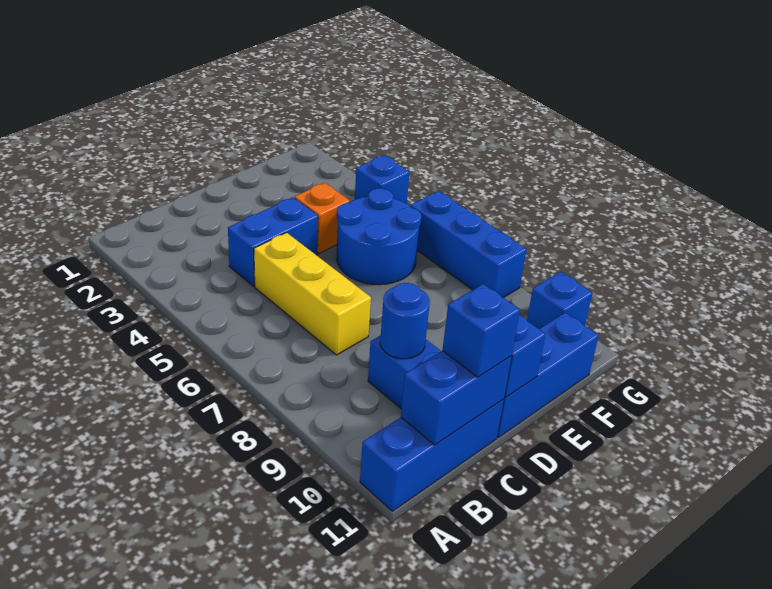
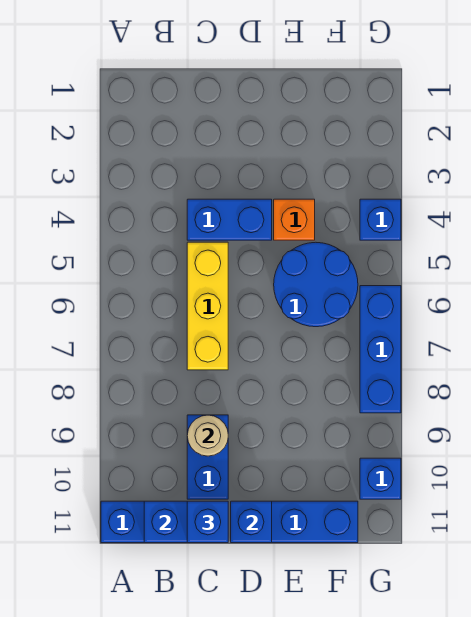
blue round brick C9 level 2 -> tan round brick C9 level 2

